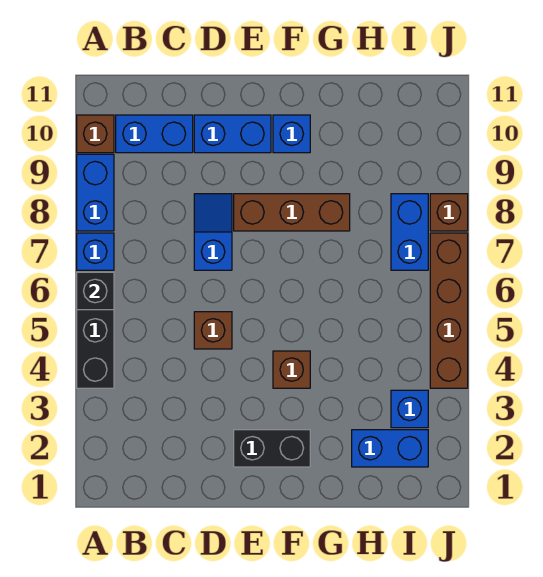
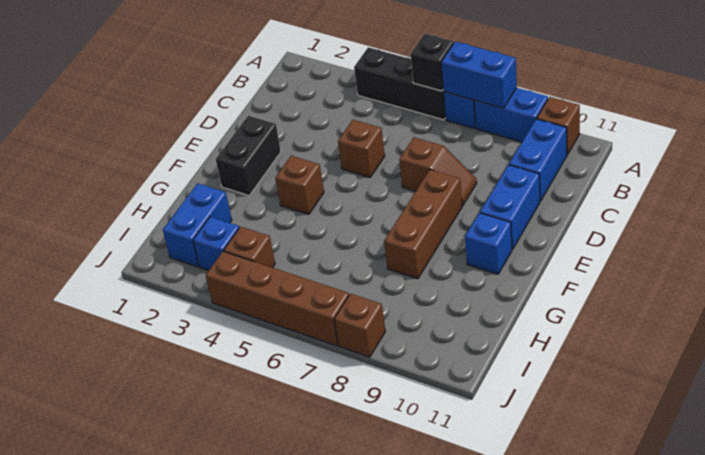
blue slope D7:D8 level 1 top 7 -> brown slope D7:D8 level 1 top 7
none -> brown brick I4 level 1
blue brick I7:I8 level 1 -> blue brick A7:A8 level 2

